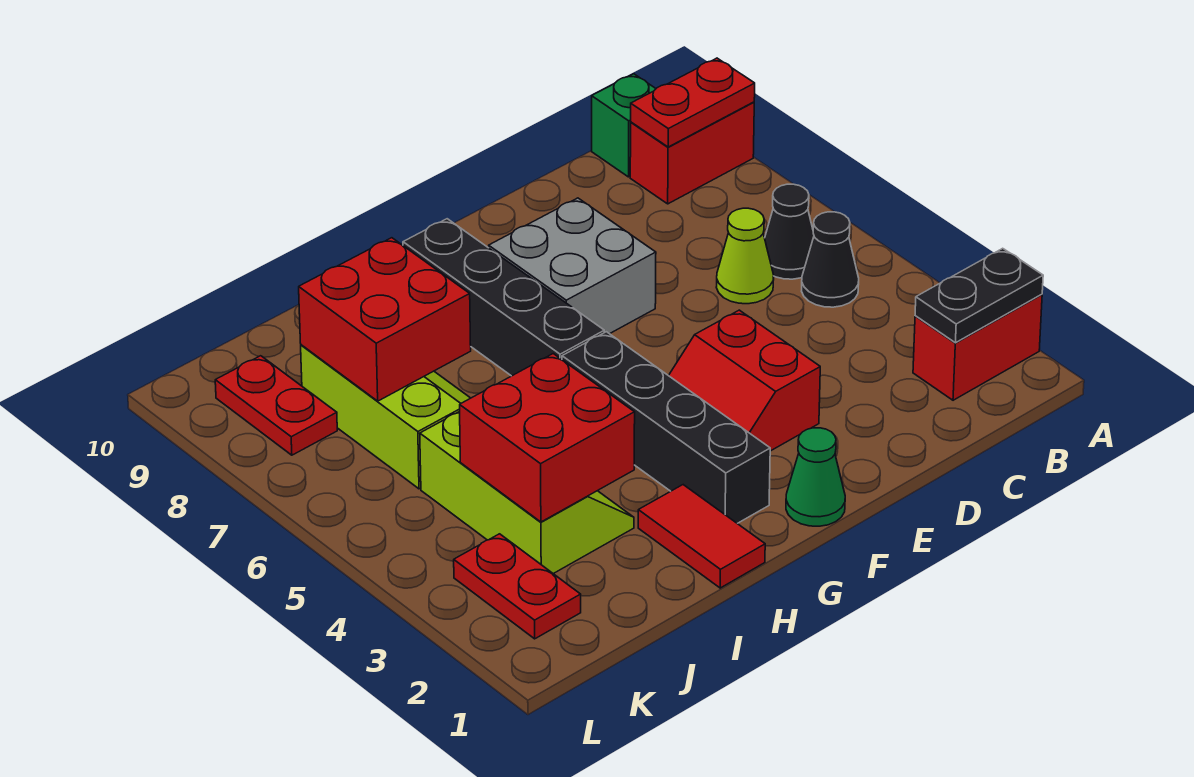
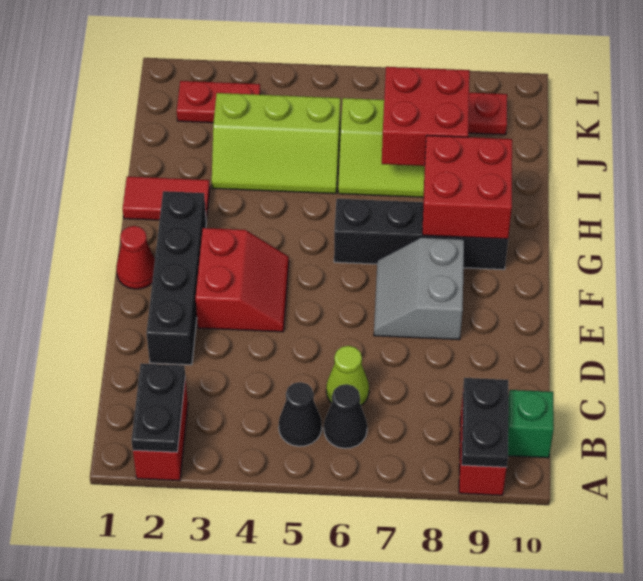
red plate A9:B9 level 2 -> black plate A9:B9 level 2
red slope E3:F4 level 1 top E -> red slope E3:F4 level 1 top 3
grey brick E7:F8 level 1 -> grey slope E7:F8 level 1 top 8
green cone F1 level 1 -> red cone F1 level 1
black brick G2:G5 level 1 -> black brick D2:G2 level 1
red brick I3:J4 level 2 -> red brick G8:H9 level 2

